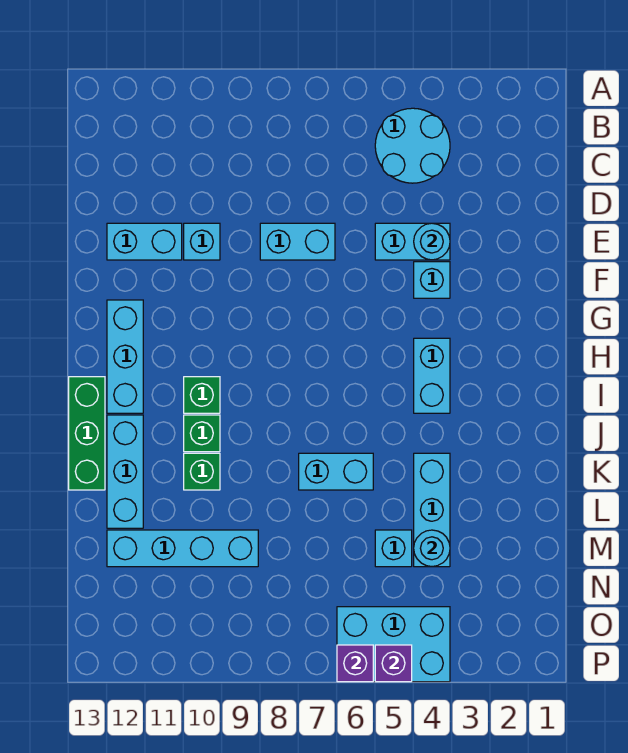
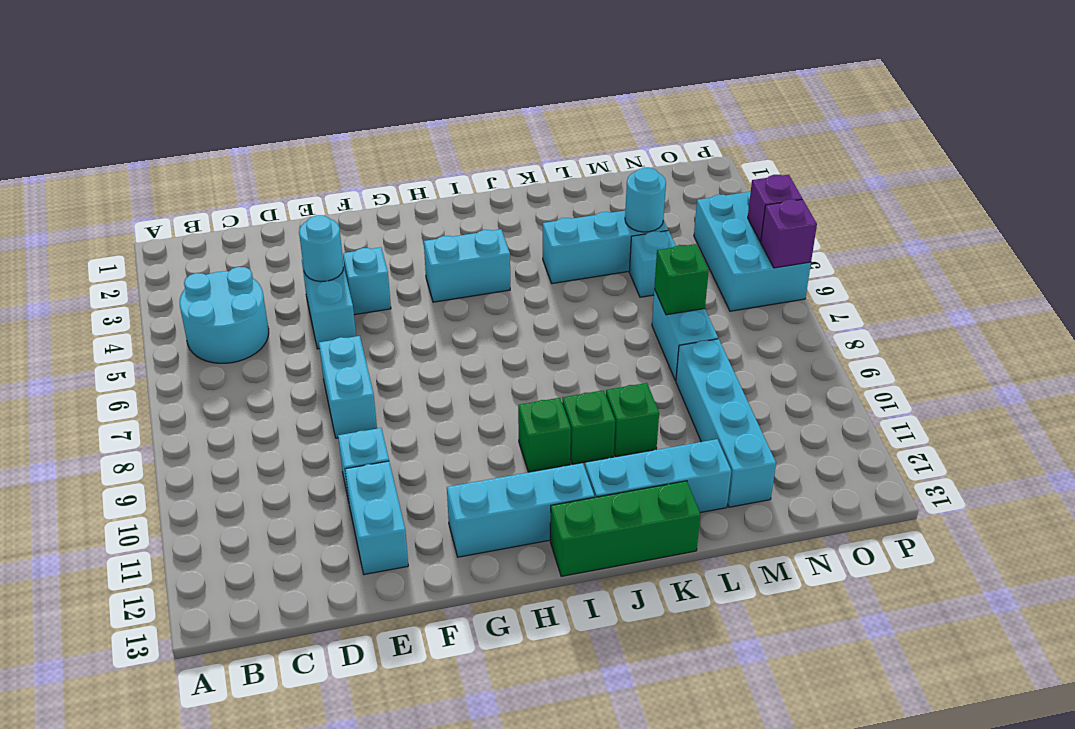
cyan brick K6:K7 level 1 -> cyan brick M7:M8 level 1
none -> green brick M7 level 2

